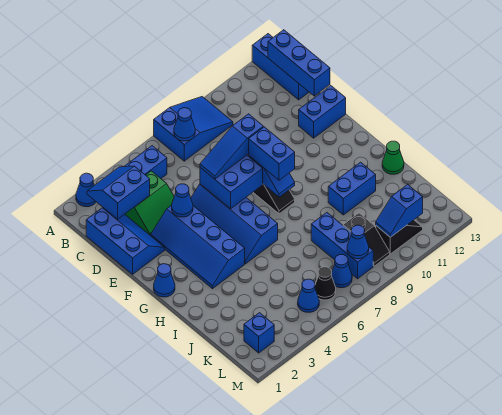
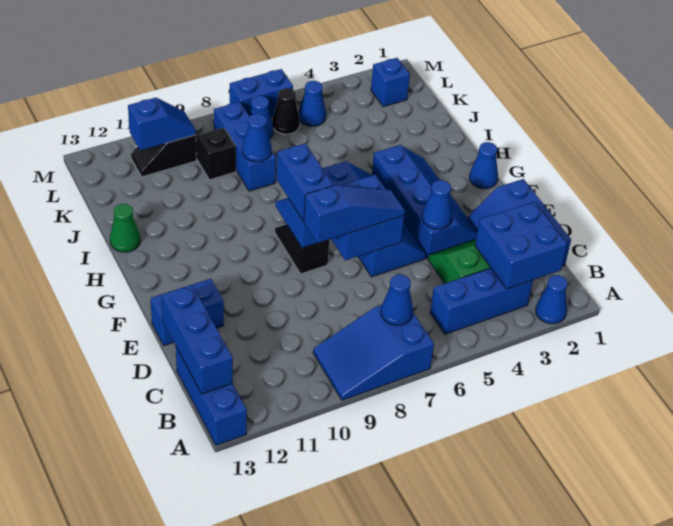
blue slope B2:C3 level 2 top C -> blue brick B2:C3 level 2
blue brick I10:I11 level 1 -> blue brick M6:M7 level 1
blue cone L8 level 2 -> blue cone J8 level 2

